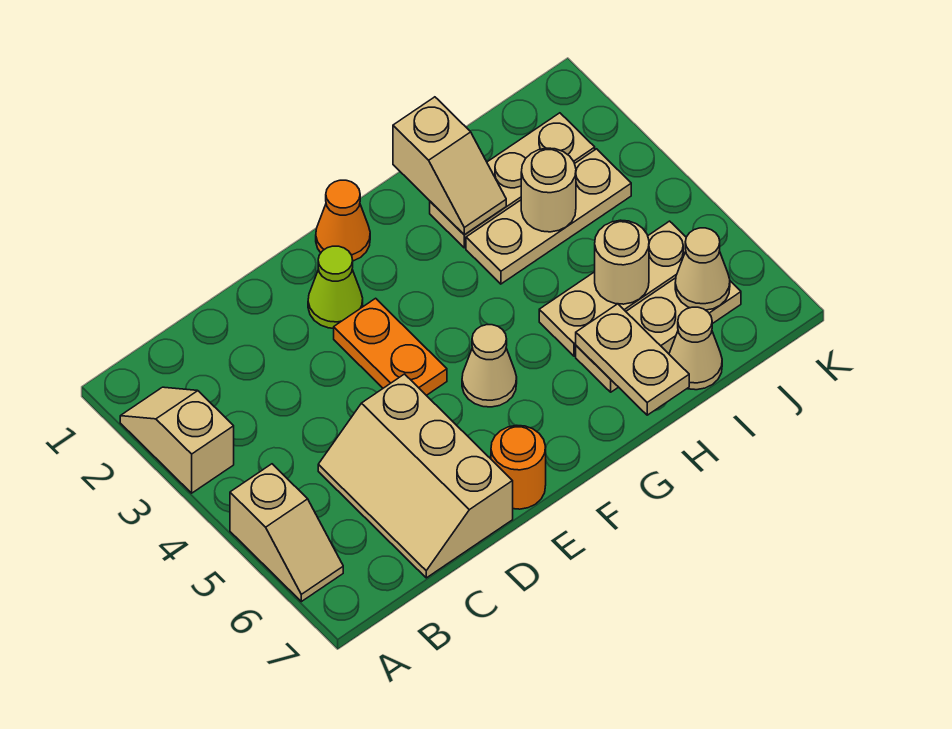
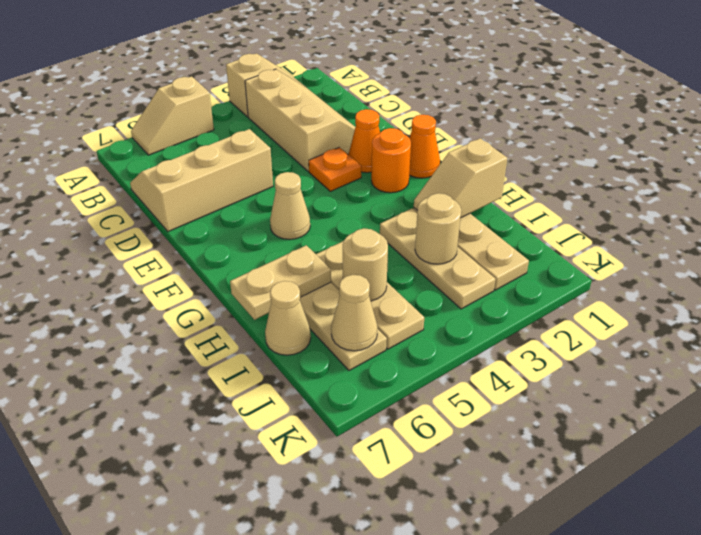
none -> tan slope B2:D3 level 1 top 3
lime cone E2 level 1 -> orange cone E2 level 1
orange plate E3:E4 level 1 -> orange plate E3 level 1
orange round brick E7 level 1 -> orange round brick F2 level 1

